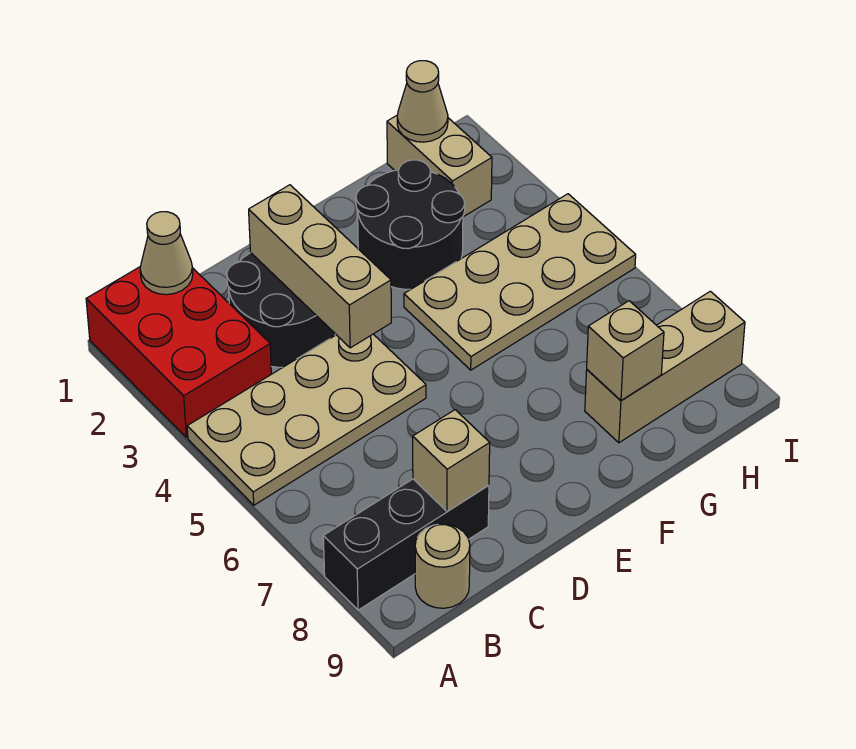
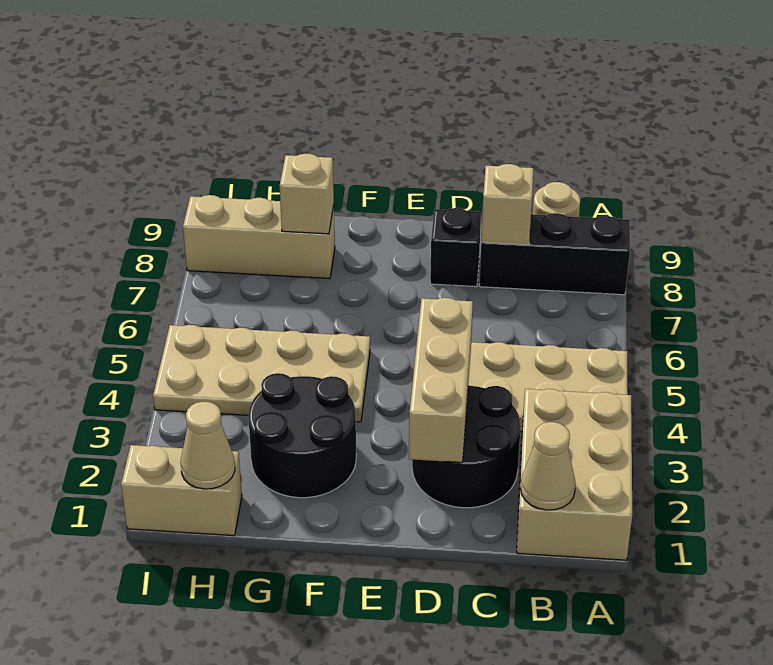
red brick A1:B3 level 1 -> tan brick A1:B3 level 1
none -> black brick D8 level 1
tan brick H1:H2 level 1 -> tan brick H1:I1 level 1

